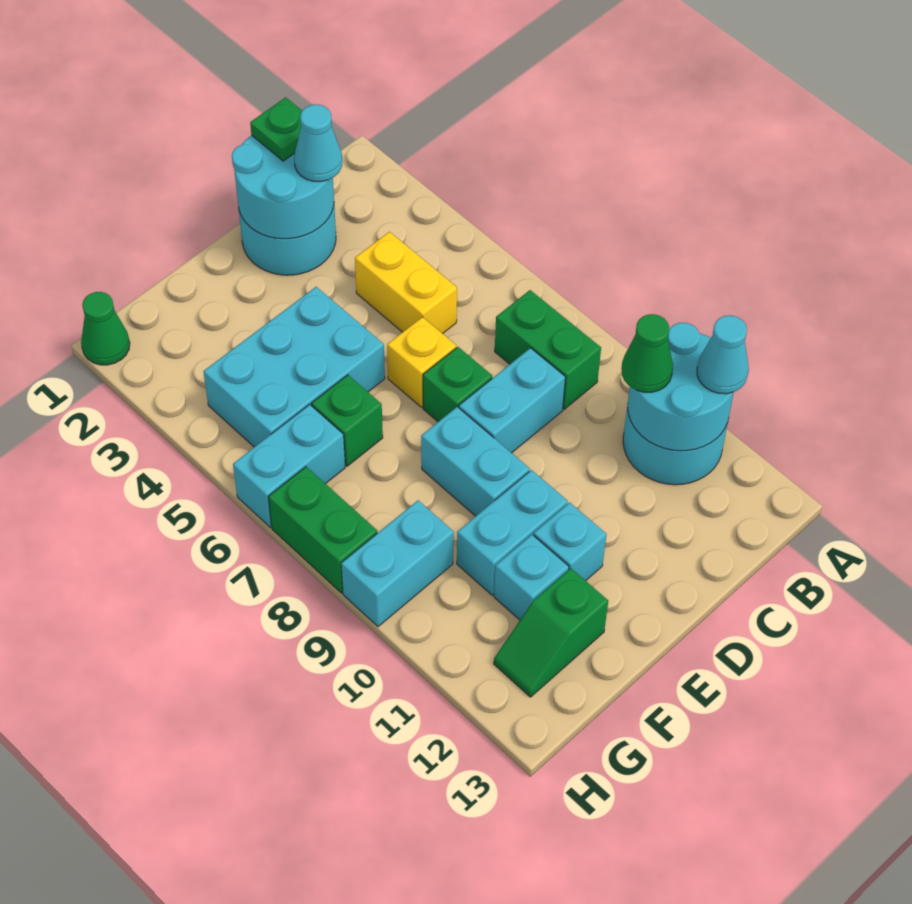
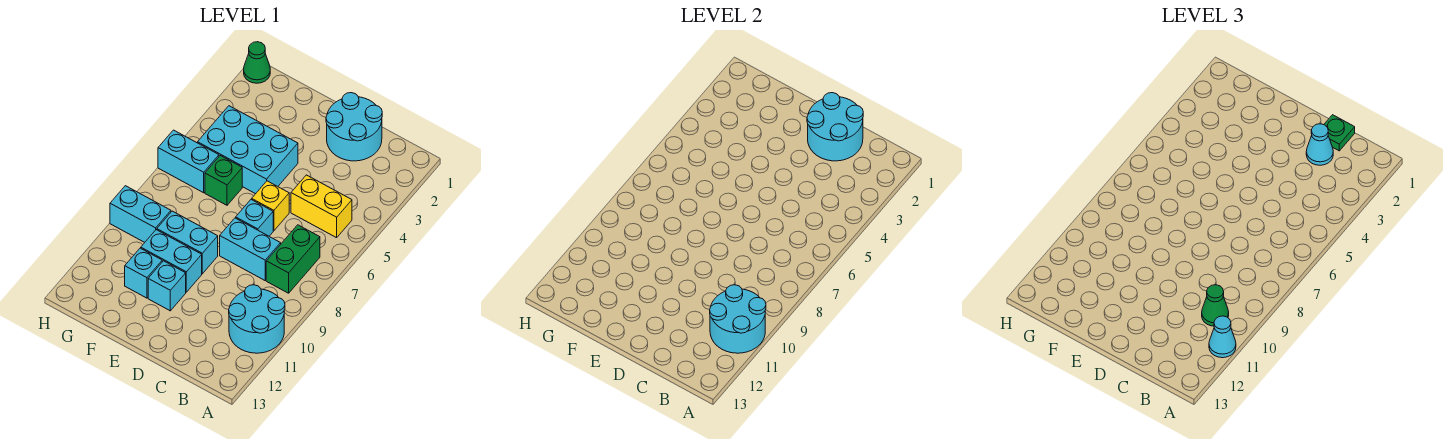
yellow brick C4:C5 level 1 -> yellow brick B5:C5 level 1
green brick D7 level 1 -> cyan brick D7 level 1
cyan brick E8:E9 level 1 -> cyan brick E9:F9 level 1
green slope F12:G12 level 1 top F -> none
green brick H7:H8 level 1 -> none

